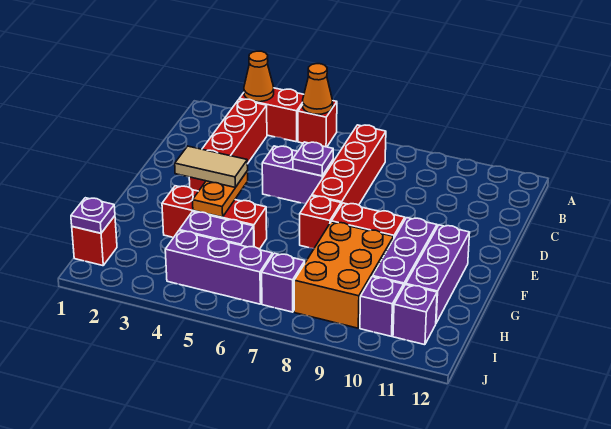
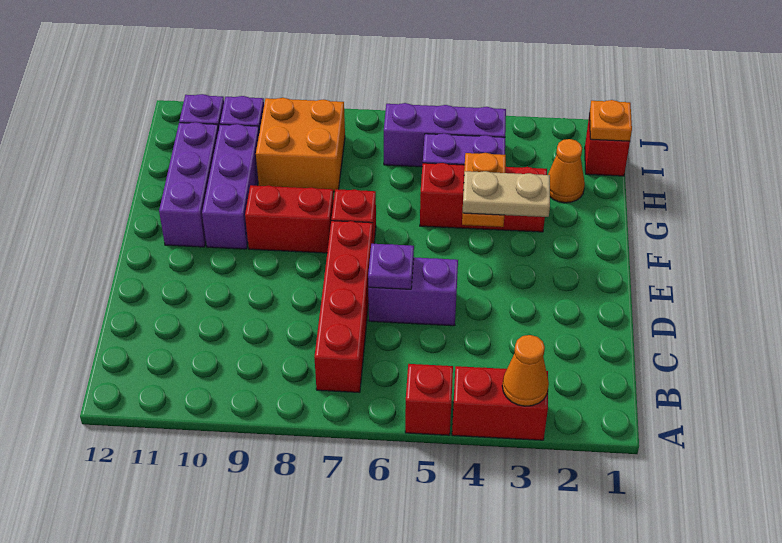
orange cone A5 level 2 -> orange cone H2 level 1
red brick B3:E3 level 1 -> none
tan tile F3:F4 level 3 -> tan plate F3:F4 level 3
orange brick G8:I9 level 1 -> orange brick H8:I9 level 1
purple plate I1 level 2 -> orange plate I1 level 2
purple brick I7 level 1 -> none

